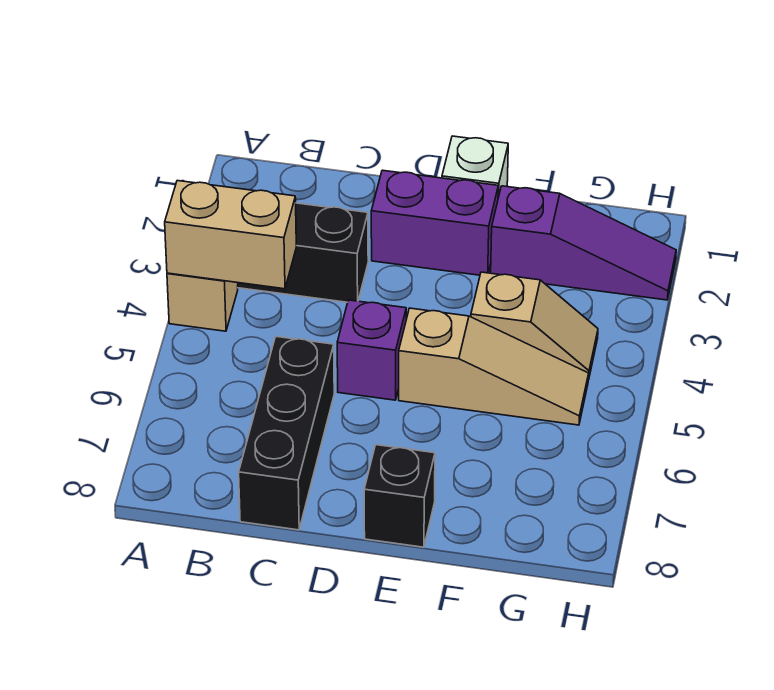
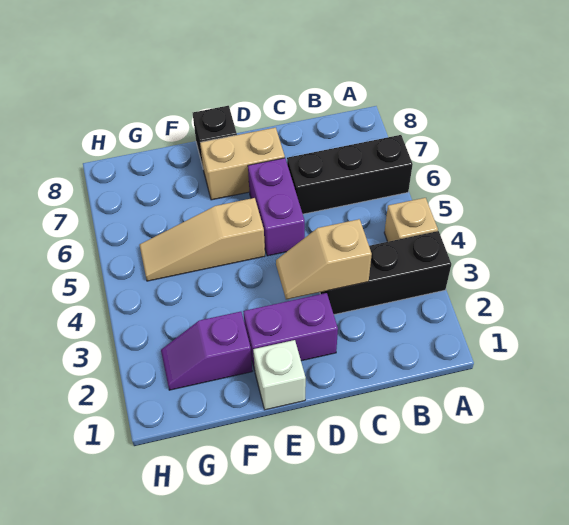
tan brick A4:B4 level 2 -> tan brick D7:E7 level 1
black brick C6:C8 level 1 -> black brick A6:C6 level 1
purple brick D5 level 1 -> purple brick D5:D6 level 1
purple slope F2:H2 level 1 top F -> purple slope F2:G2 level 1 top F
tan slope F4:G4 level 1 top F -> tan slope C3:D3 level 2 top C

